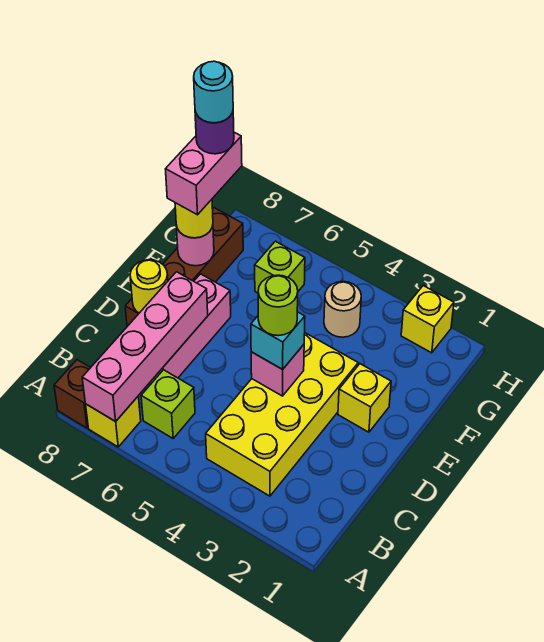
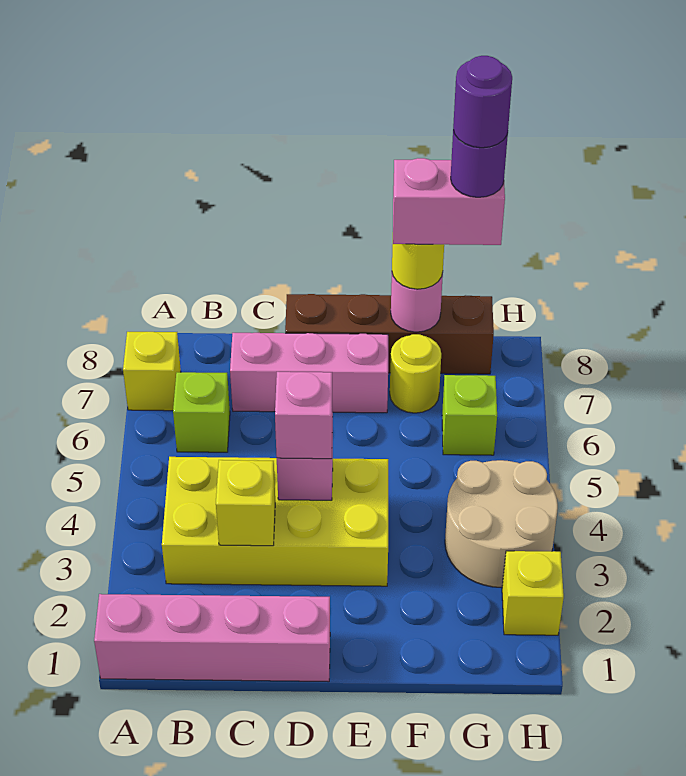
pink brick A7:D7 level 2 -> pink brick A1:D1 level 1
brown brick A8 level 1 -> none
cyan brick D4 level 3 -> pink brick D4 level 3
lime round brick D4 level 4 -> none
yellow round brick D8 level 2 -> yellow round brick F7 level 1
yellow brick E2 level 1 -> yellow brick C3 level 2
tan round brick G4 level 1 -> tan round brick G3:H4 level 1
cyan round brick G8 level 6 -> purple round brick G8 level 6

